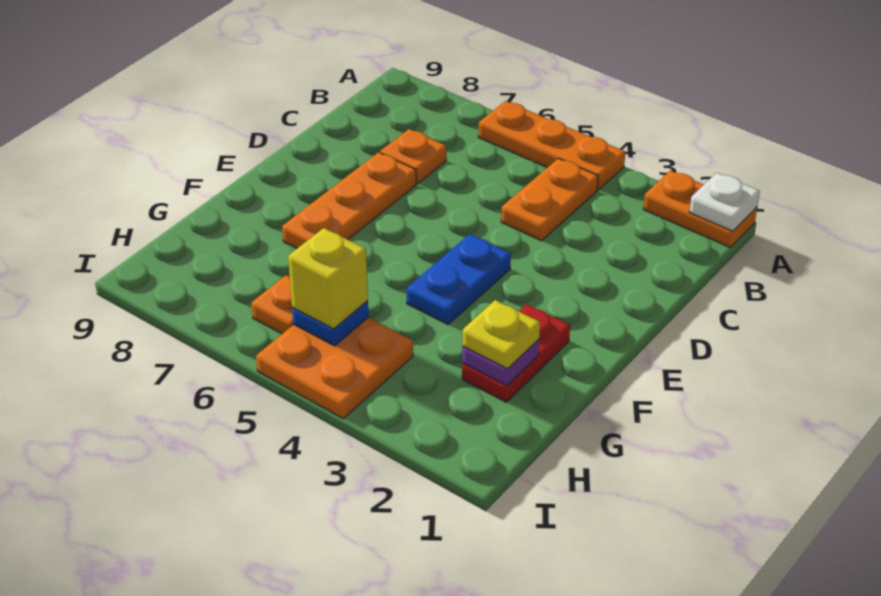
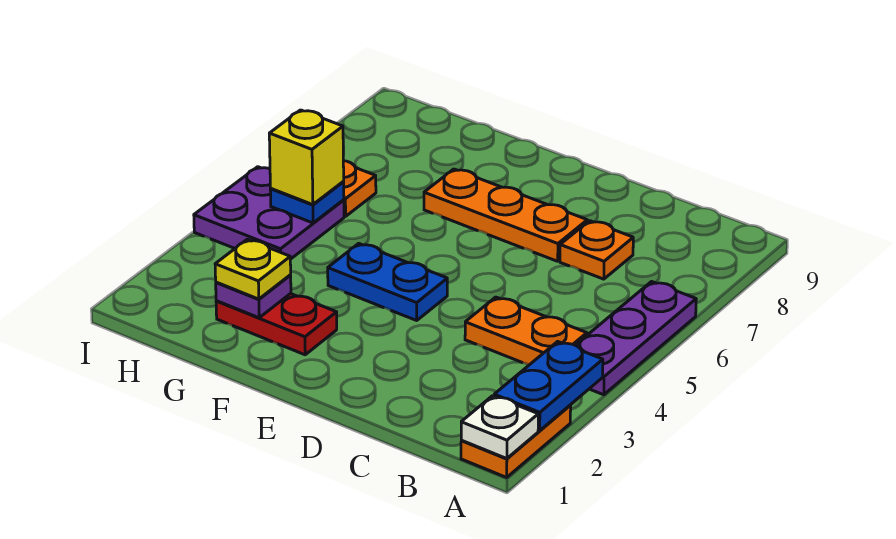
none -> blue plate A2:A3 level 2
orange plate A4:A6 level 1 -> purple plate A4:A6 level 1
orange plate H4:I5 level 1 -> purple plate H4:I5 level 1

